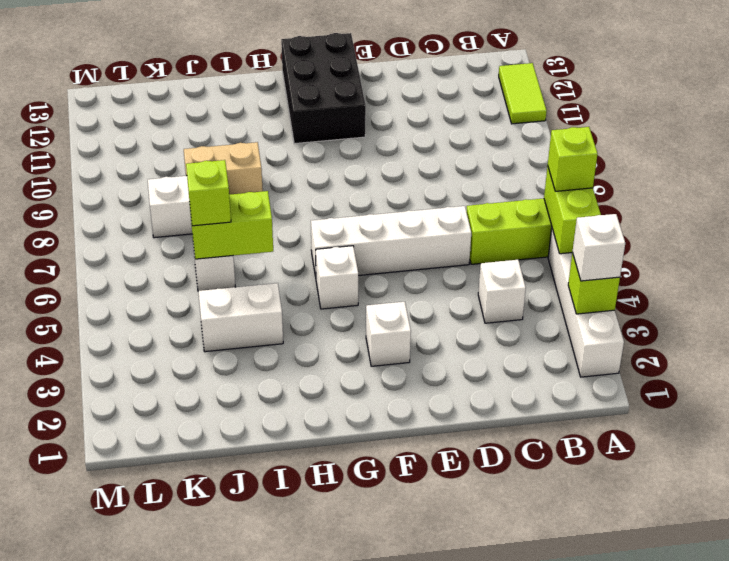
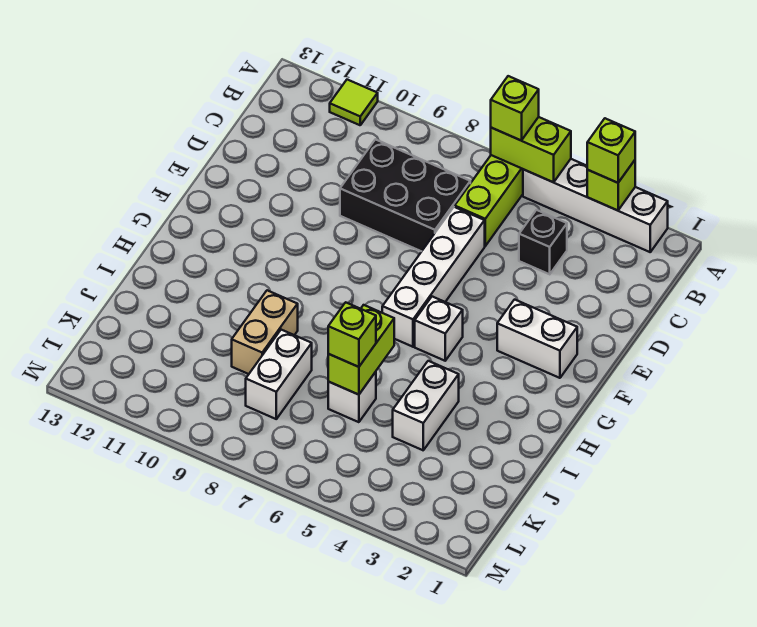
white brick A3 level 3 -> lime brick A3 level 3
lime tile A11:A12 level 1 -> lime tile A11 level 1
white brick C4 level 1 -> black brick C4 level 1
white brick F3 level 1 -> white brick F2:F3 level 1
black brick F11:G13 level 1 -> black brick C7:D9 level 1

